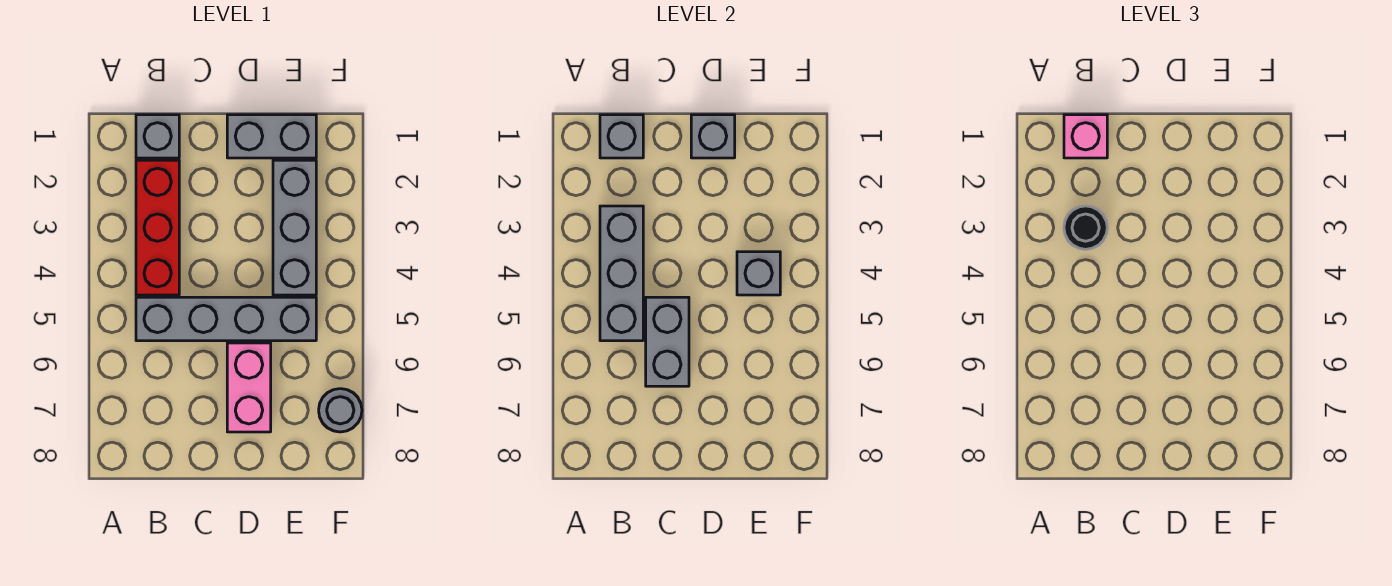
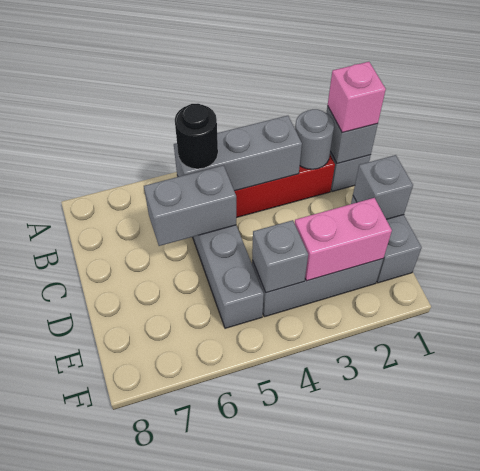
black round brick B3 level 3 -> black round brick B5 level 3
pink brick D6:D7 level 1 -> pink brick E2:E3 level 2
grey round brick F7 level 1 -> grey round brick B2 level 2

